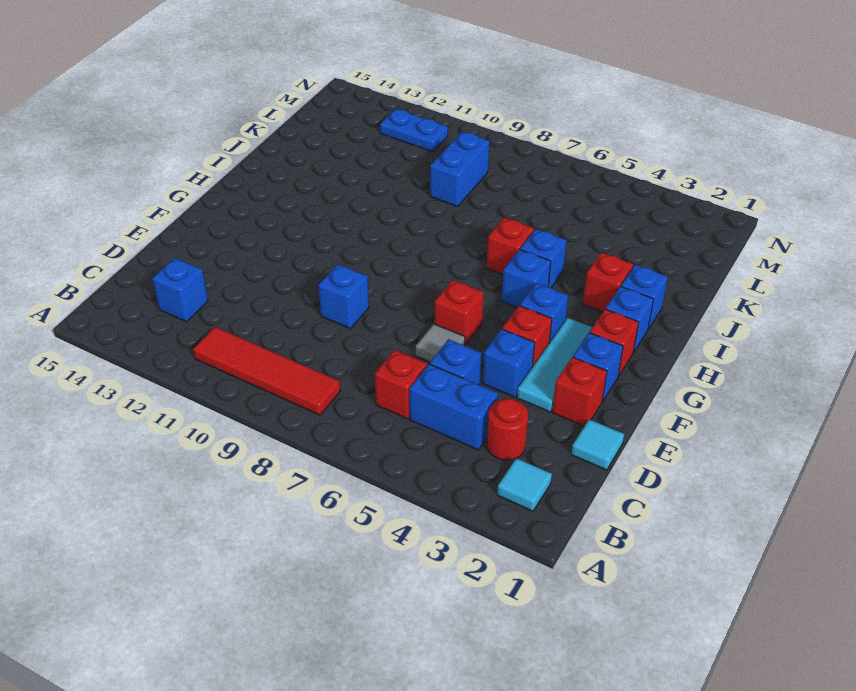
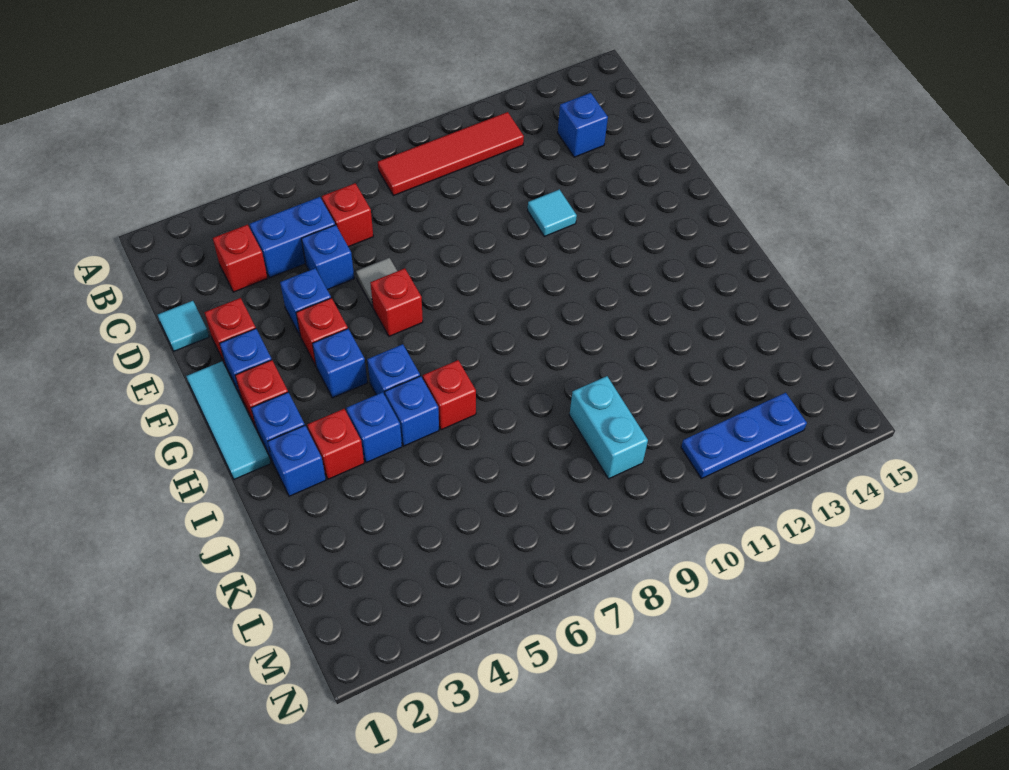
cyan tile B2 level 1 -> cyan tile E11 level 1
red round brick C3 level 1 -> red brick C3 level 1
cyan tile E3:G3 level 1 -> cyan tile F1:H1 level 1
blue brick E9 level 1 -> blue brick I4 level 1
blue brick K9:L9 level 1 -> cyan brick K9:L9 level 1
blue plate M11:M12 level 1 -> blue plate M11:M13 level 1

